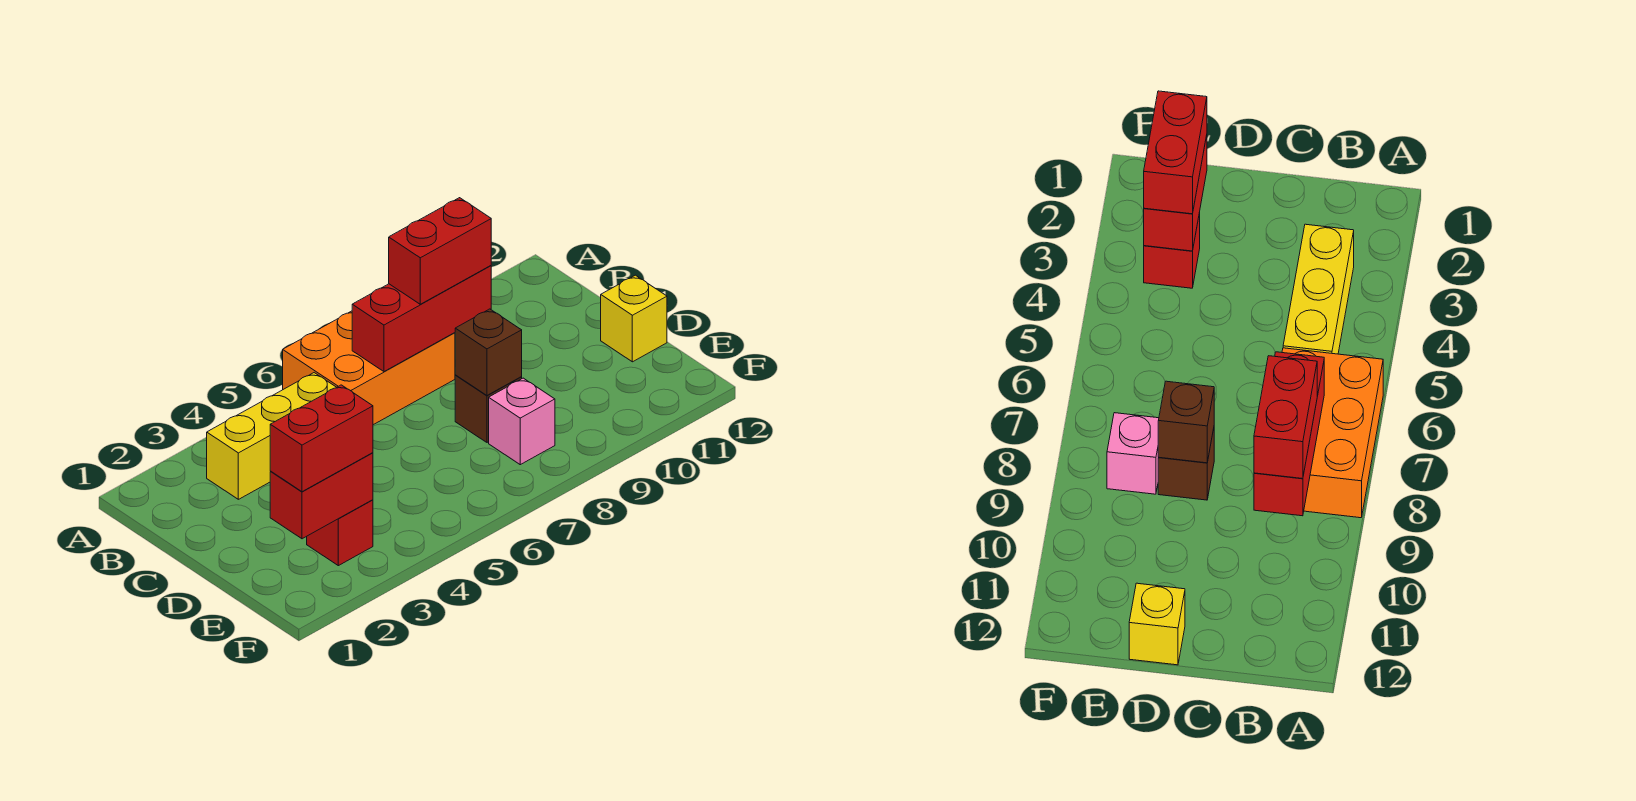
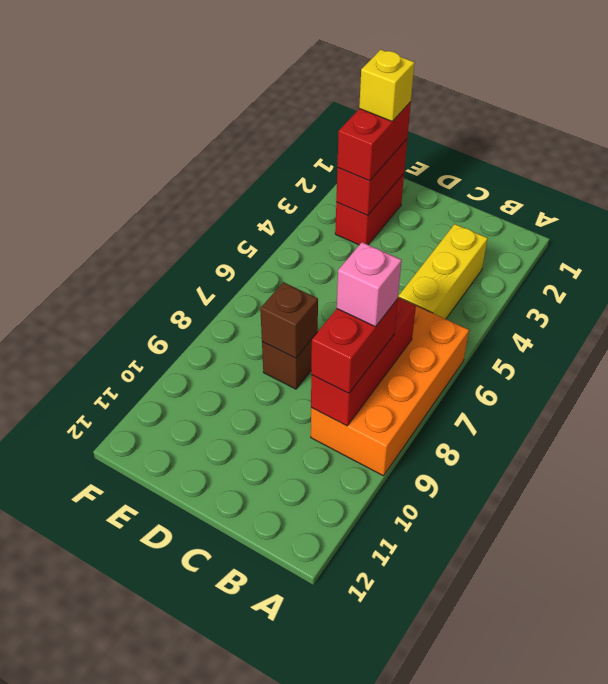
orange brick A6:B8 level 1 -> orange brick A6:B9 level 1
yellow brick D12 level 1 -> yellow brick E2 level 4
red brick E3 level 1 -> red brick E2:E3 level 1
pink brick E8 level 1 -> pink brick B8 level 4

